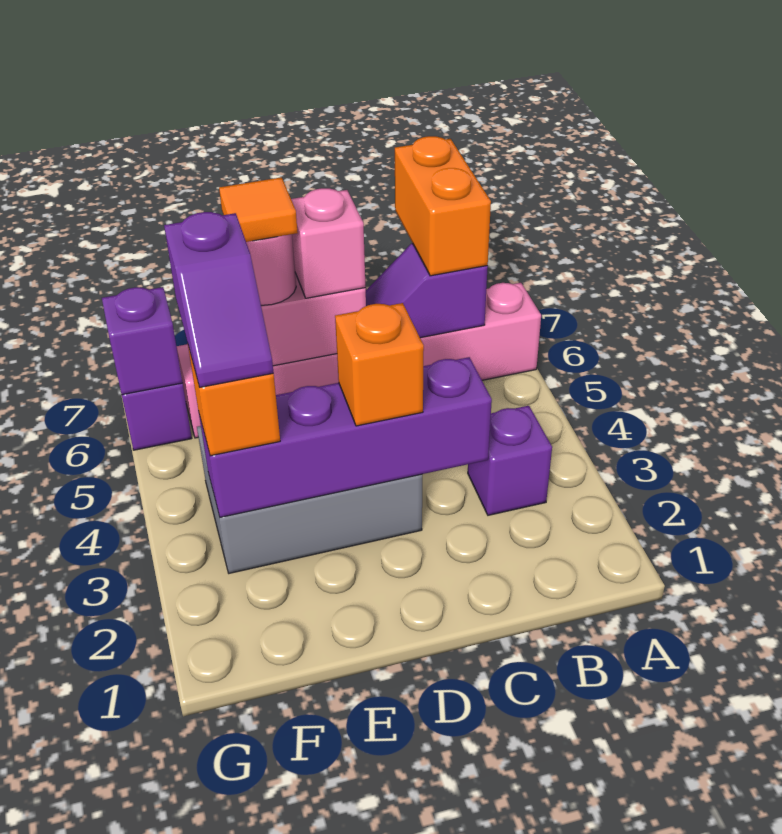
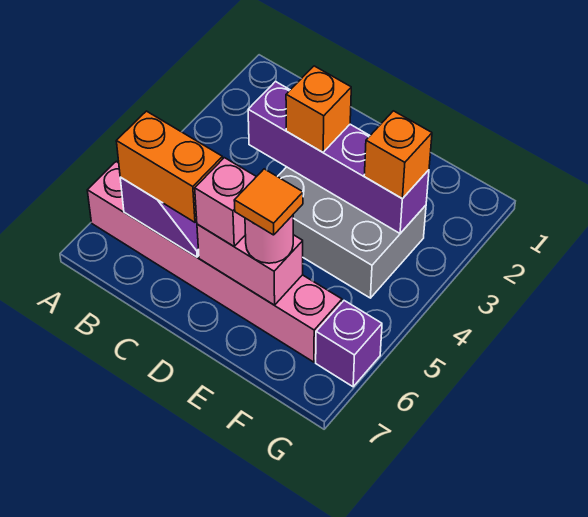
purple brick B3 level 1 -> none
orange brick B6:B7 level 3 -> orange brick B6:C6 level 3
purple slope F3:F4 level 4 top 4 -> none
purple brick G6 level 2 -> none

